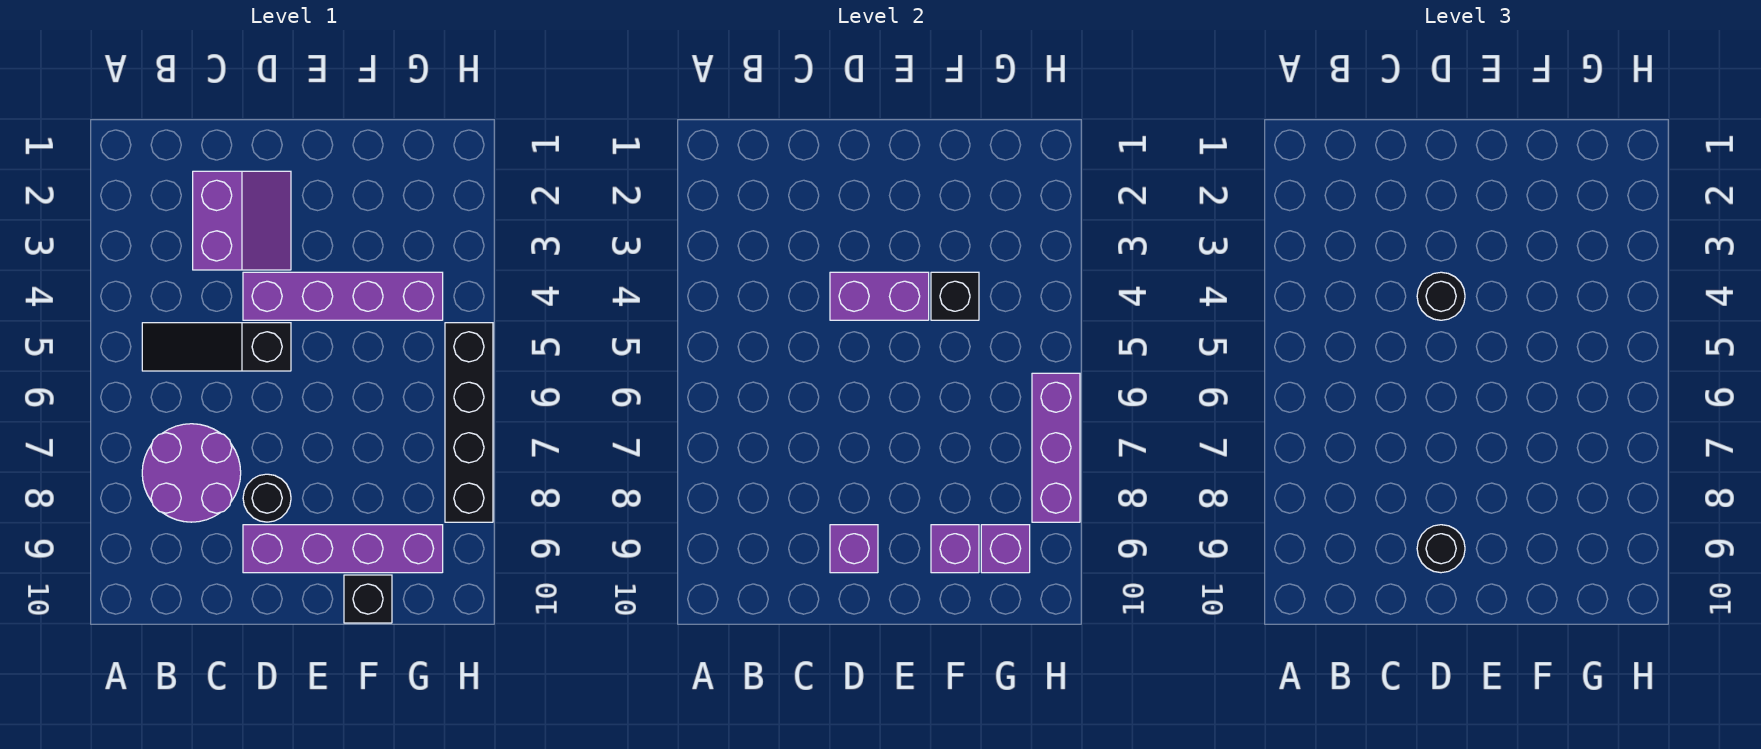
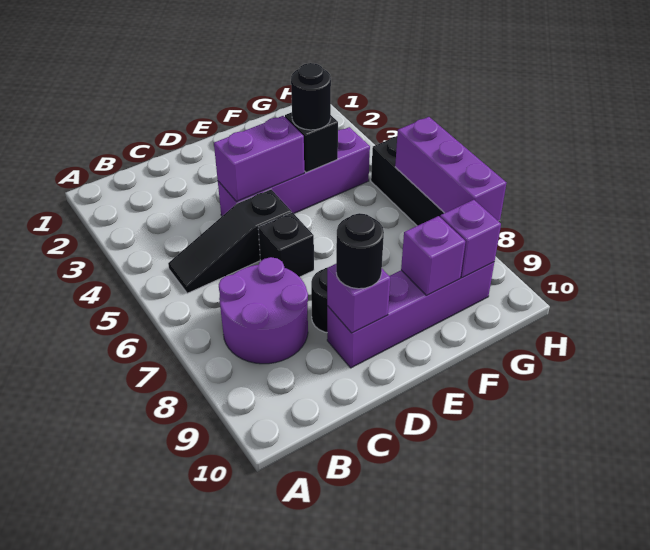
purple slope C2:D3 level 1 top C -> none
black round brick D4 level 3 -> black round brick F4 level 3
black brick F10 level 1 -> black brick D6 level 1

